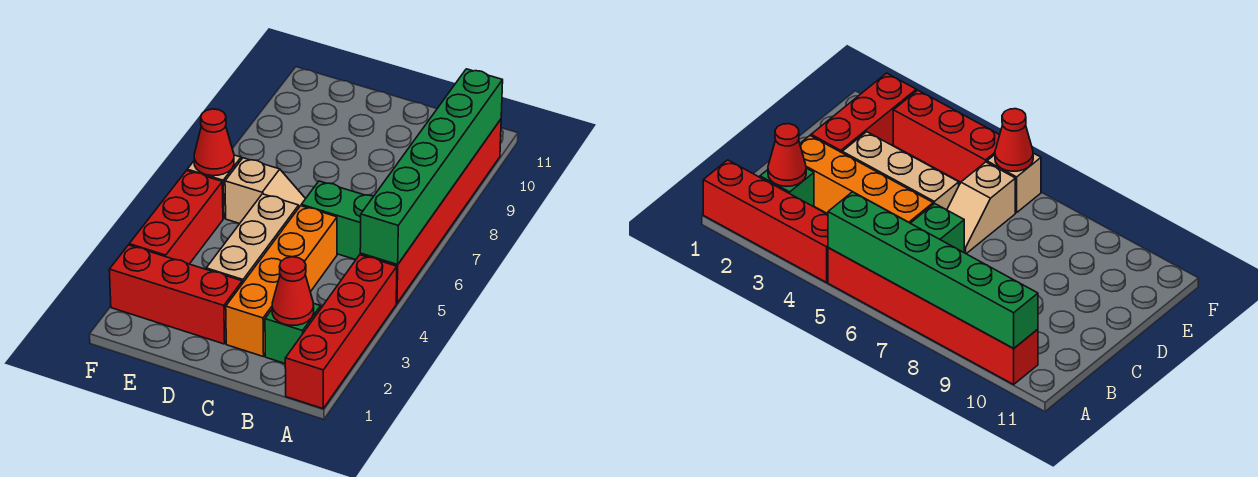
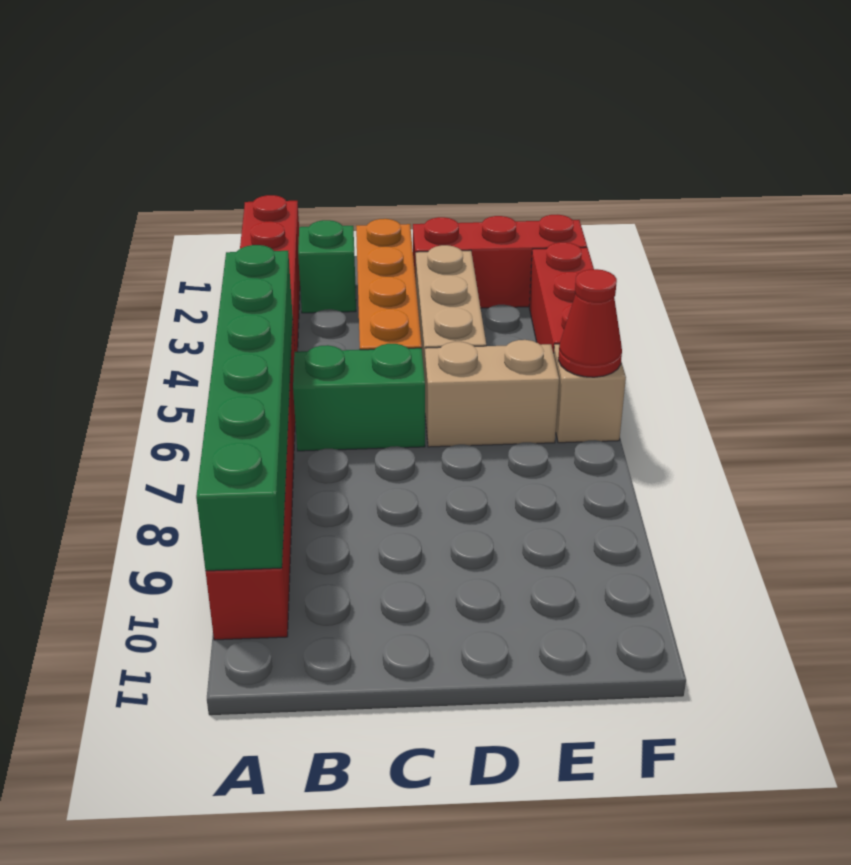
red cone B2 level 2 -> none
tan slope D6:E6 level 1 top E -> tan brick D6:E6 level 1

